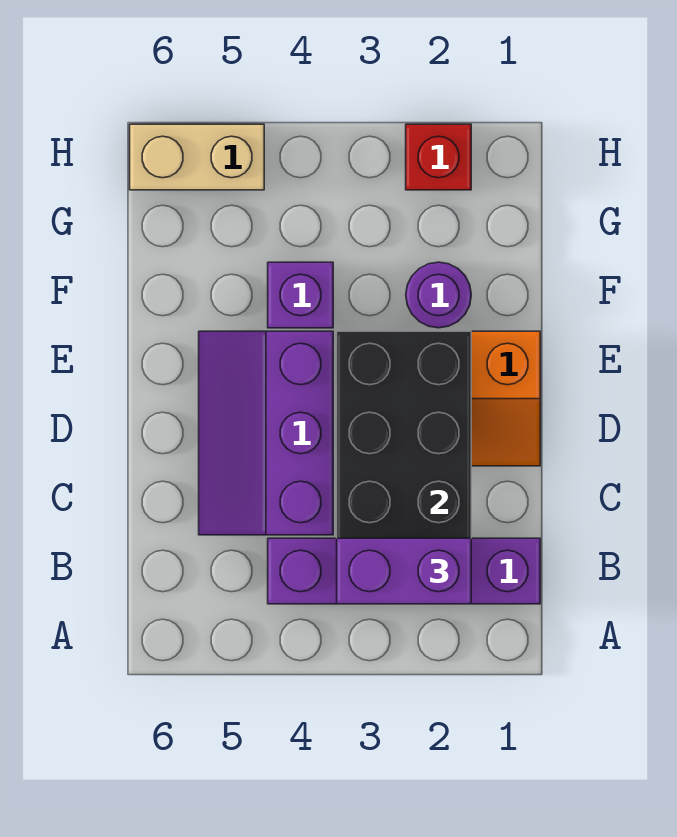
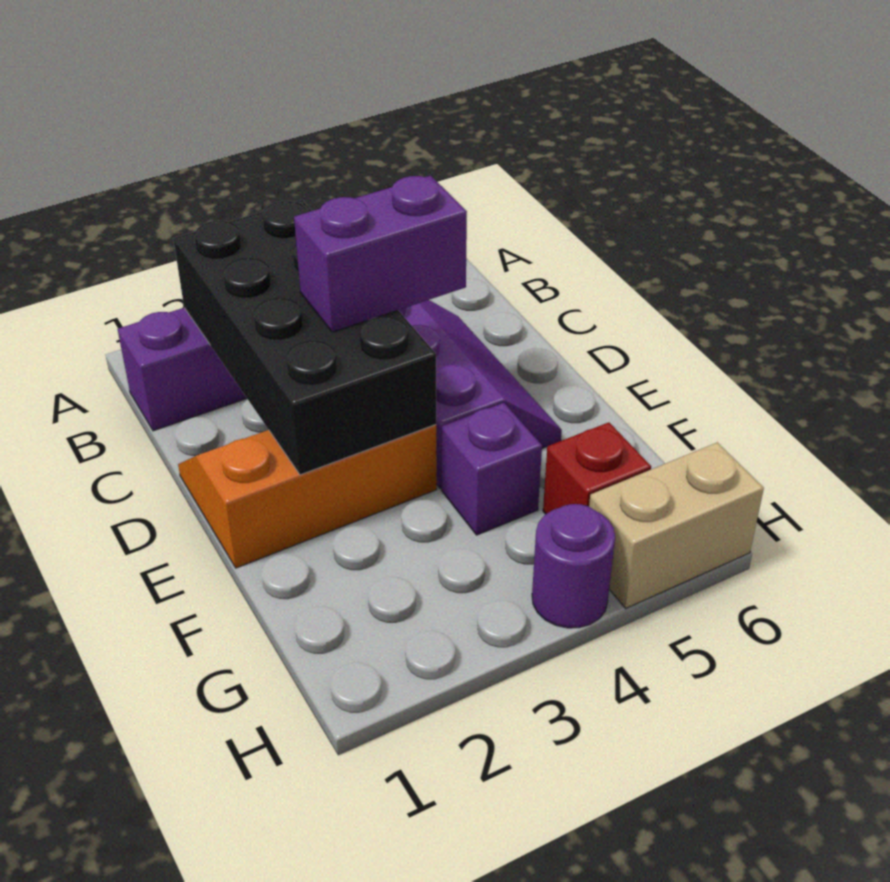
purple brick B2:B3 level 3 -> purple brick D3:D4 level 3
purple round brick F2 level 1 -> purple round brick H4 level 1
red brick H2 level 1 -> red brick G5 level 1

